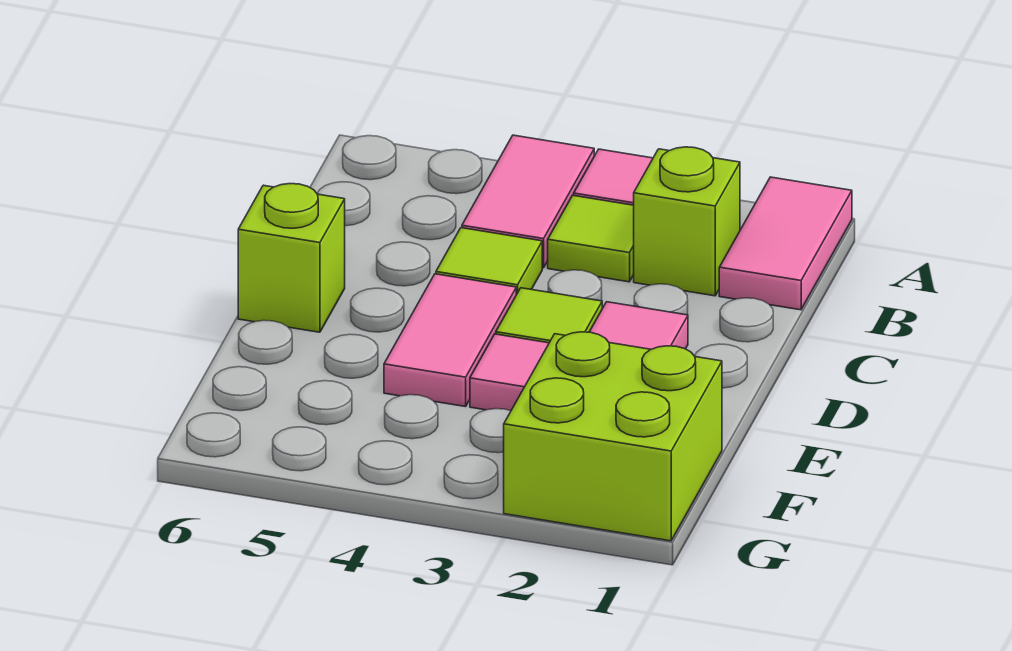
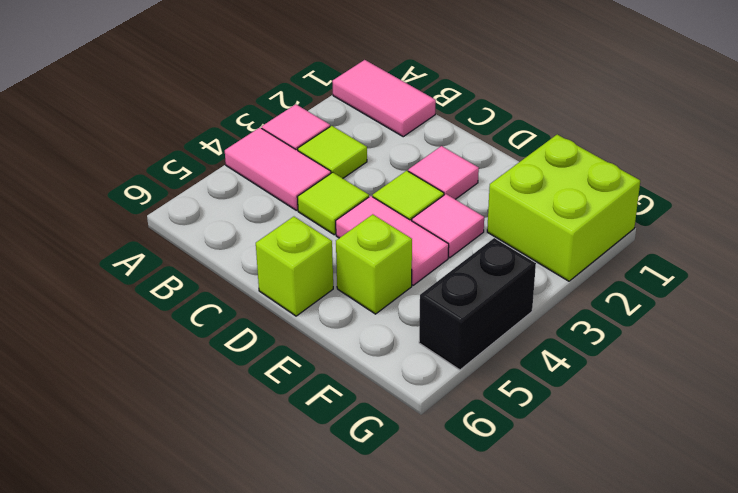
lime brick B2 level 1 -> lime brick E5 level 1
none -> black brick G4:G5 level 1

